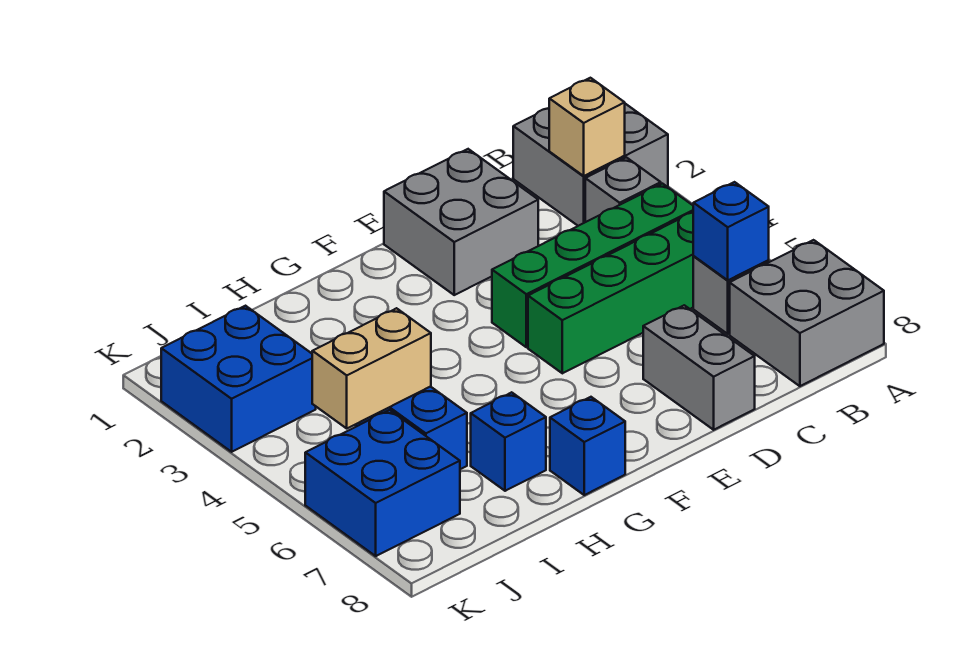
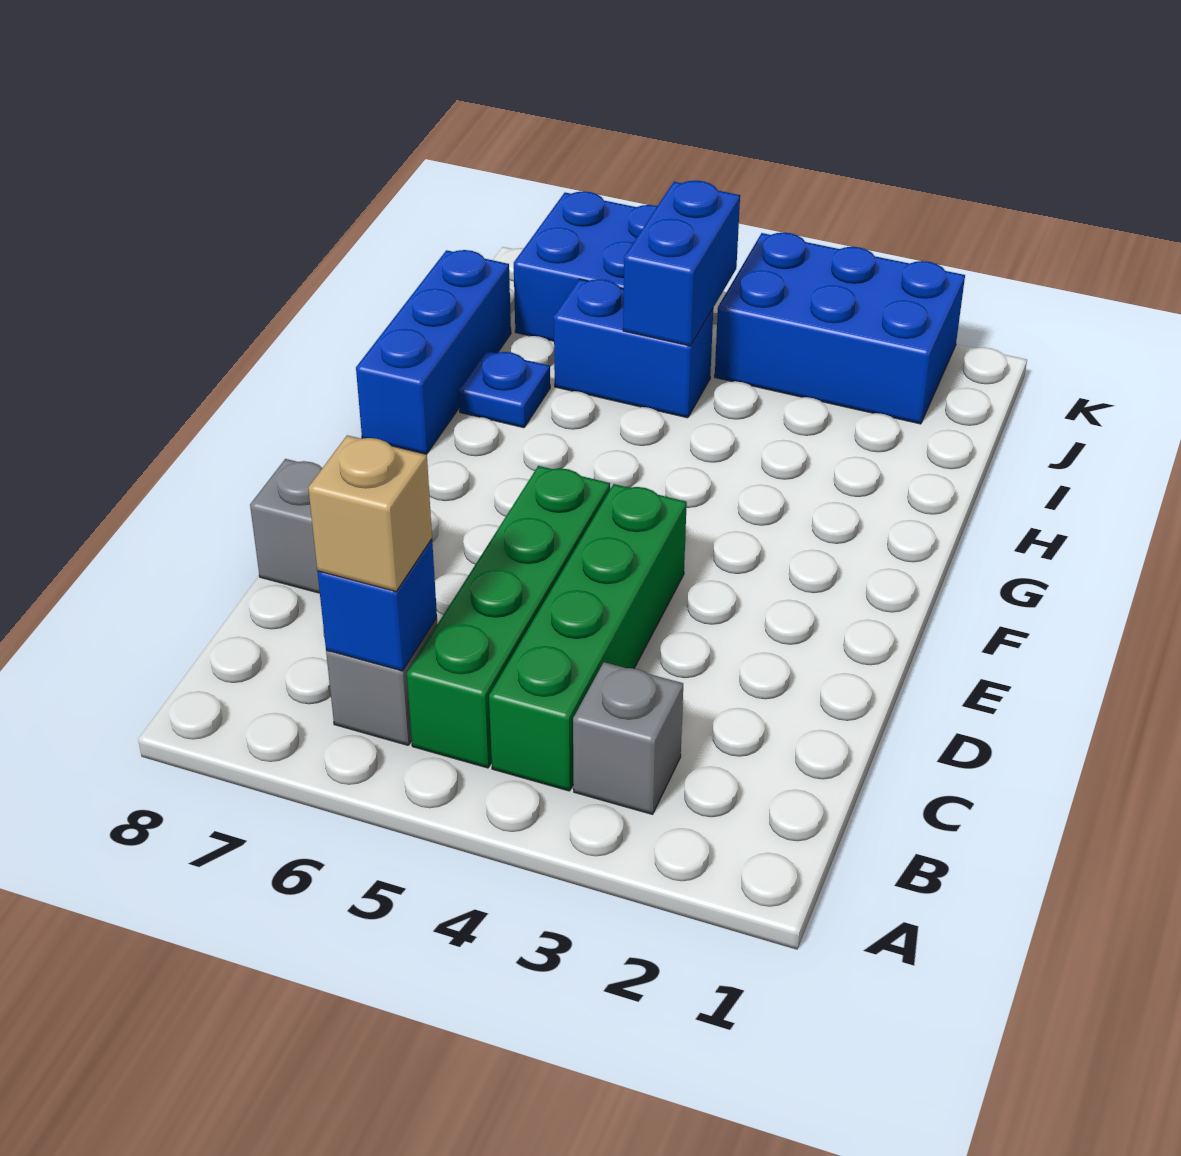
grey brick A1:B2 level 1 -> none
grey brick A7:B8 level 1 -> none
tan brick B2 level 2 -> tan brick B6 level 3
grey brick D1:E2 level 1 -> none
blue brick G8 level 1 -> blue brick G8:I8 level 1
blue brick H7 level 1 -> blue plate H7 level 1
tan brick I5:J5 level 2 -> blue brick I5:J5 level 2
blue brick J2:K3 level 1 -> blue brick J2:K4 level 1

